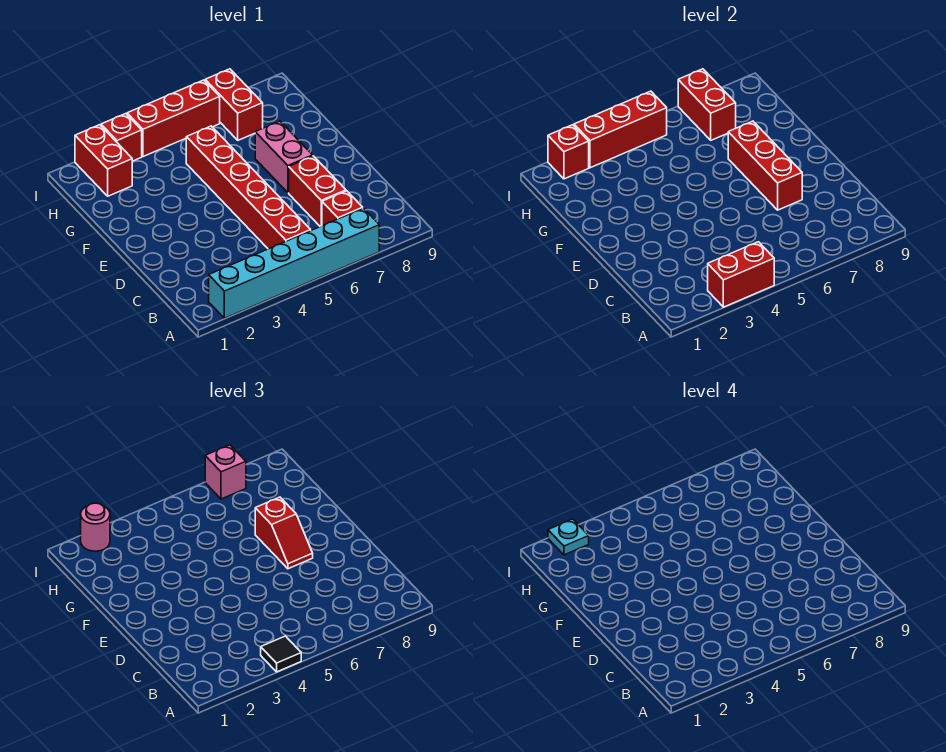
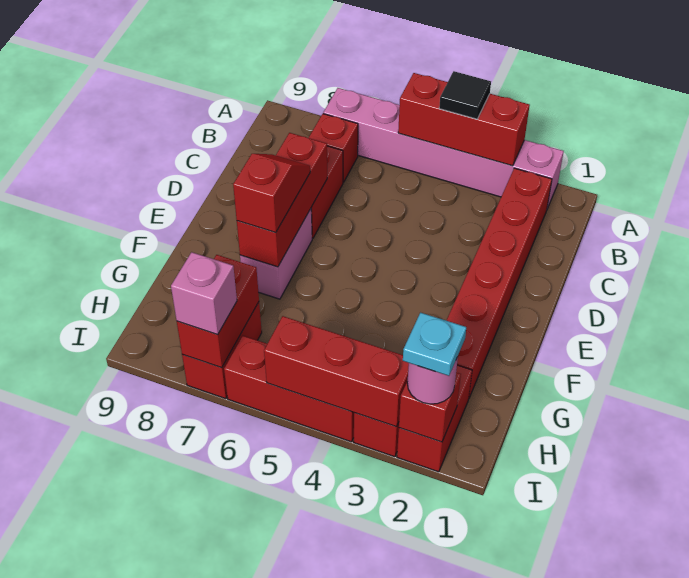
cyan brick A2:A7 level 1 -> pink brick A2:A7 level 1
red brick A3:A4 level 2 -> red brick A3:A5 level 2
red brick B5:G5 level 1 -> red brick B2:G2 level 1

